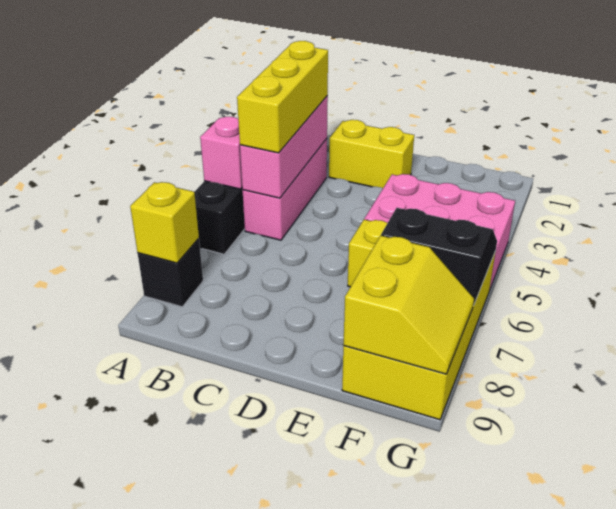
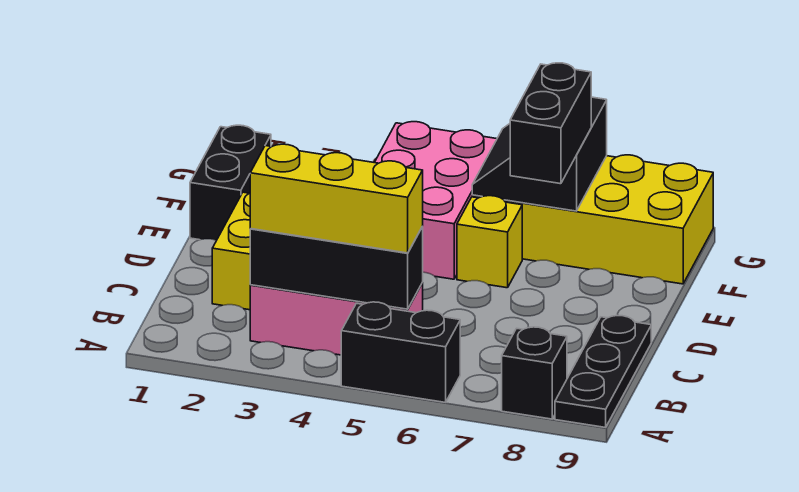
pink brick A5 level 2 -> none
yellow brick A8 level 2 -> none
none -> black plate A9:C9 level 1
pink brick B3:B5 level 2 -> black brick B3:B5 level 2
none -> black brick E1:F1 level 1
none -> black brick E7:F7 level 3
yellow slope F8:G9 level 2 top F -> none

